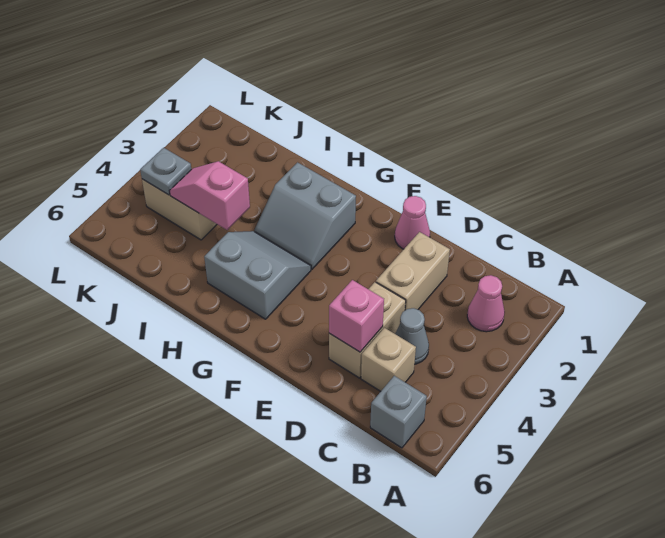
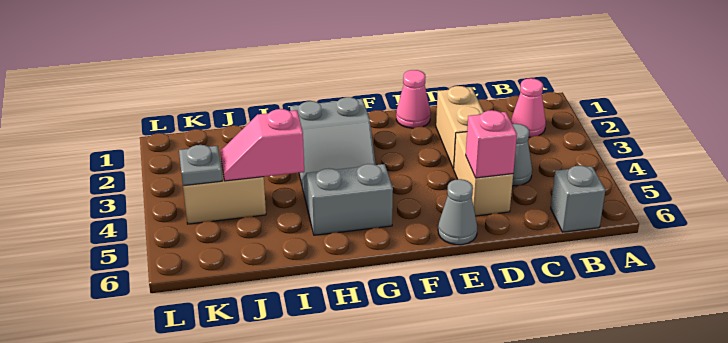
tan brick C5 level 1 -> none
none -> grey cone E6 level 1

